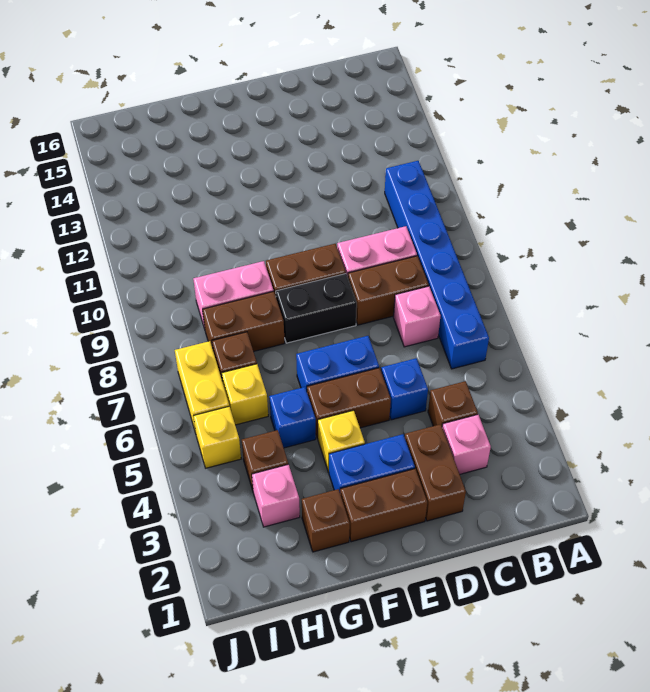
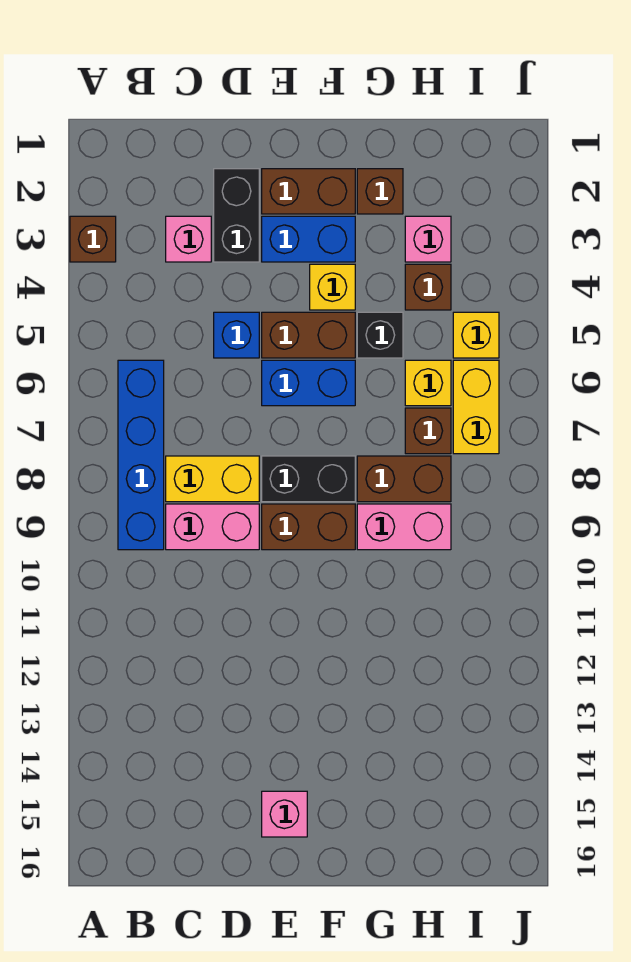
blue brick B6:B11 level 1 -> blue brick B6:B9 level 1
brown brick C4 level 1 -> brown brick A3 level 1
pink brick C7 level 1 -> pink brick E15 level 1
brown brick C8:D8 level 1 -> yellow brick C8:D8 level 1
brown brick D2:D3 level 1 -> black brick D2:D3 level 1
blue brick G5 level 1 -> black brick G5 level 1

